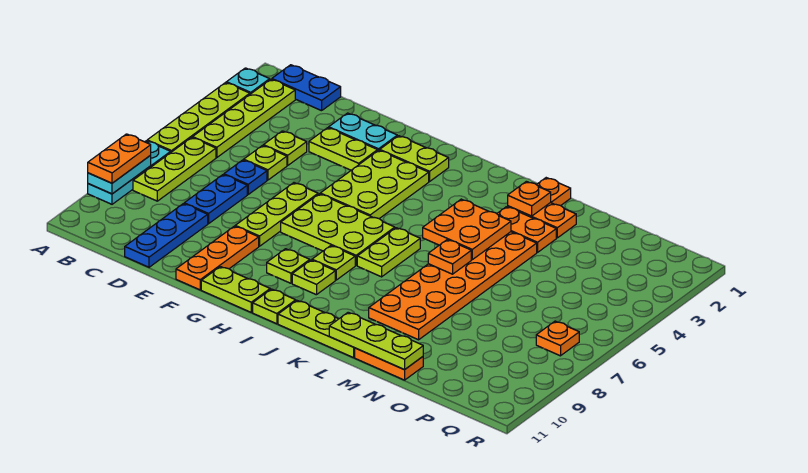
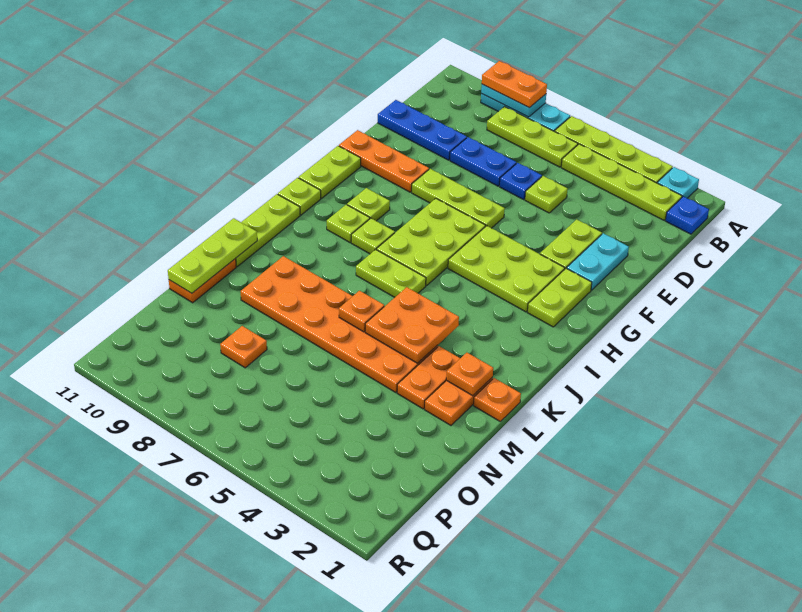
blue plate B1:C1 level 1 -> blue plate B1 level 1
lime plate D4 level 1 -> none
orange plate Q7 level 1 -> orange plate O8 level 1

